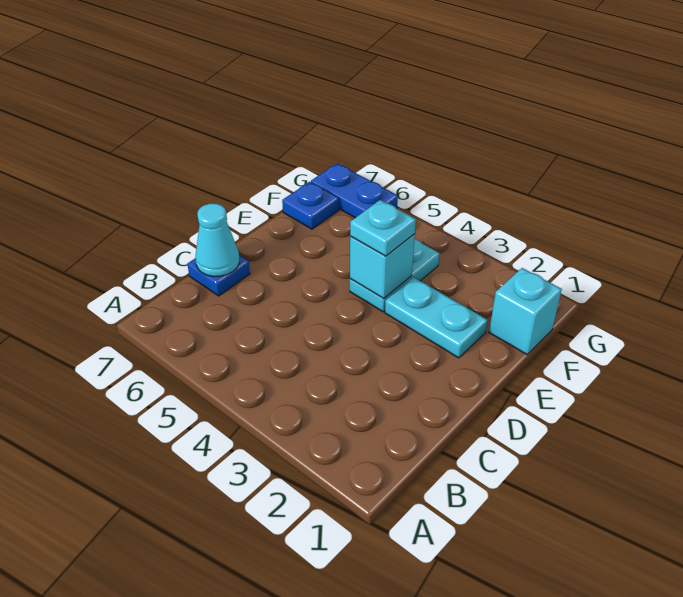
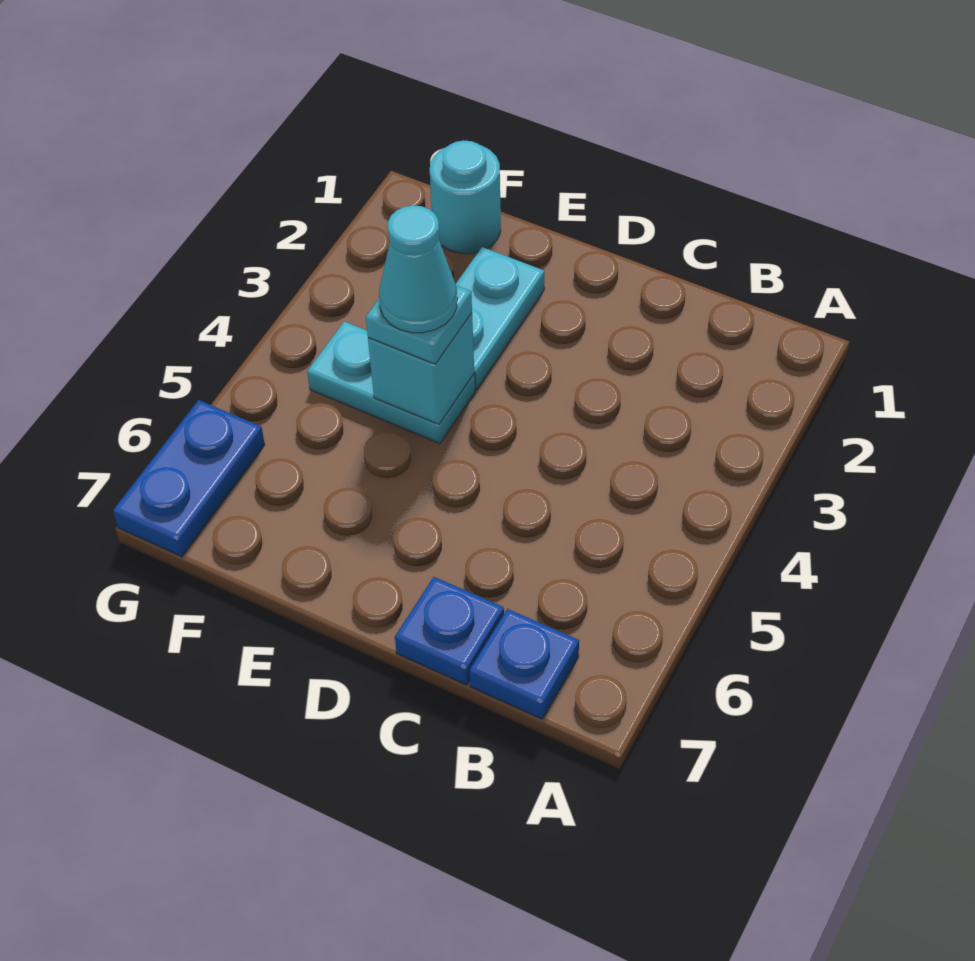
cyan cone C7 level 2 -> cyan cone E4 level 4
cyan brick F1 level 1 -> cyan round brick F1 level 1
blue plate F7 level 1 -> blue plate B7 level 1

